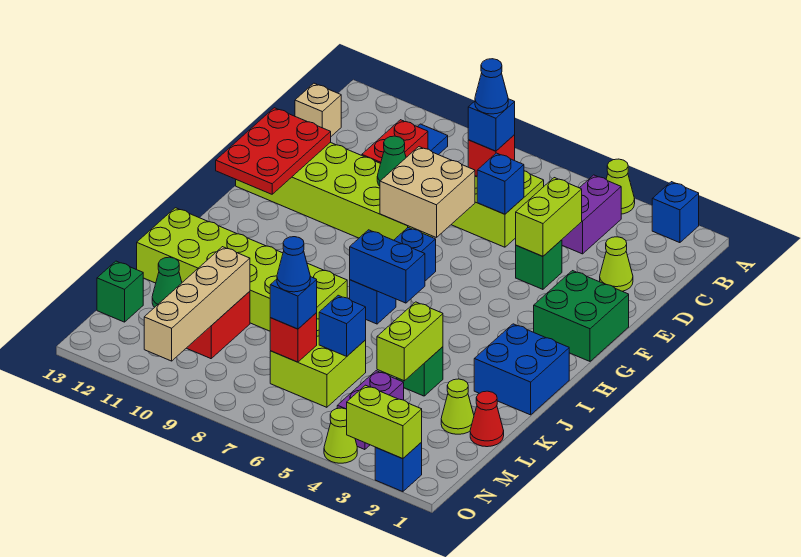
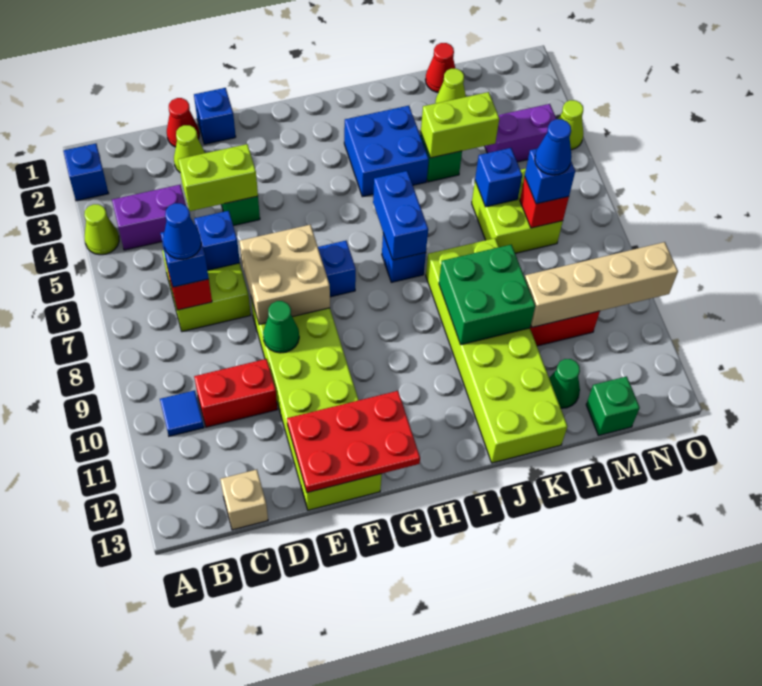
none -> red cone D1 level 1
green brick F1:G2 level 1 -> green brick J9:K10 level 2
blue brick I1:J2 level 1 -> blue brick I3:J4 level 1
blue brick O2 level 1 -> blue brick E1 level 1
lime brick O2:O3 level 2 -> none

